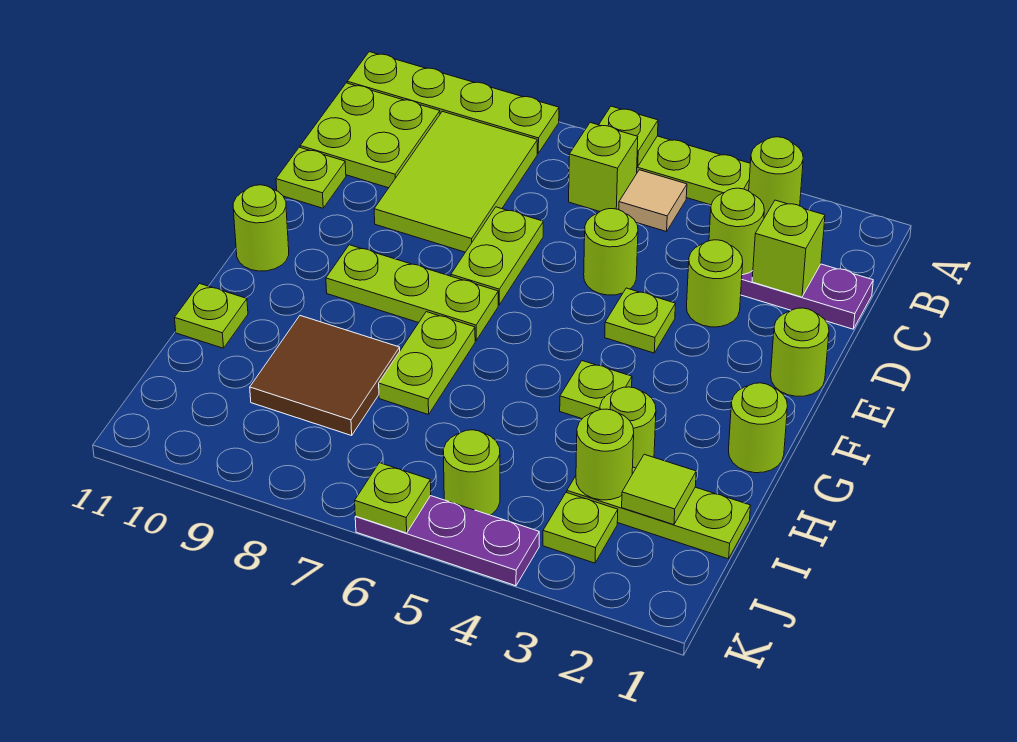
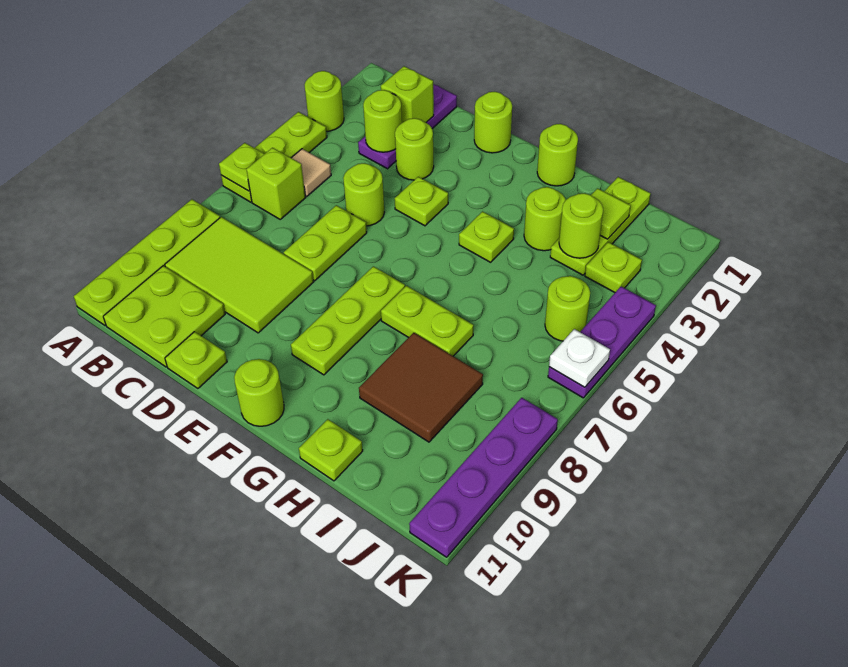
lime plate D7:E7 level 1 -> lime plate D6:D7 level 1
lime plate K6 level 2 -> white plate K6 level 2
none -> purple plate K8:K11 level 1

